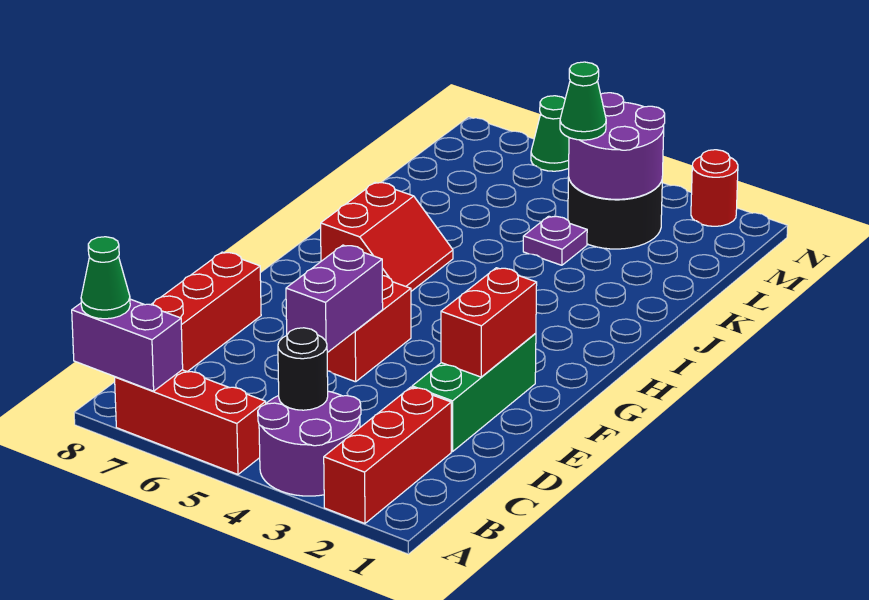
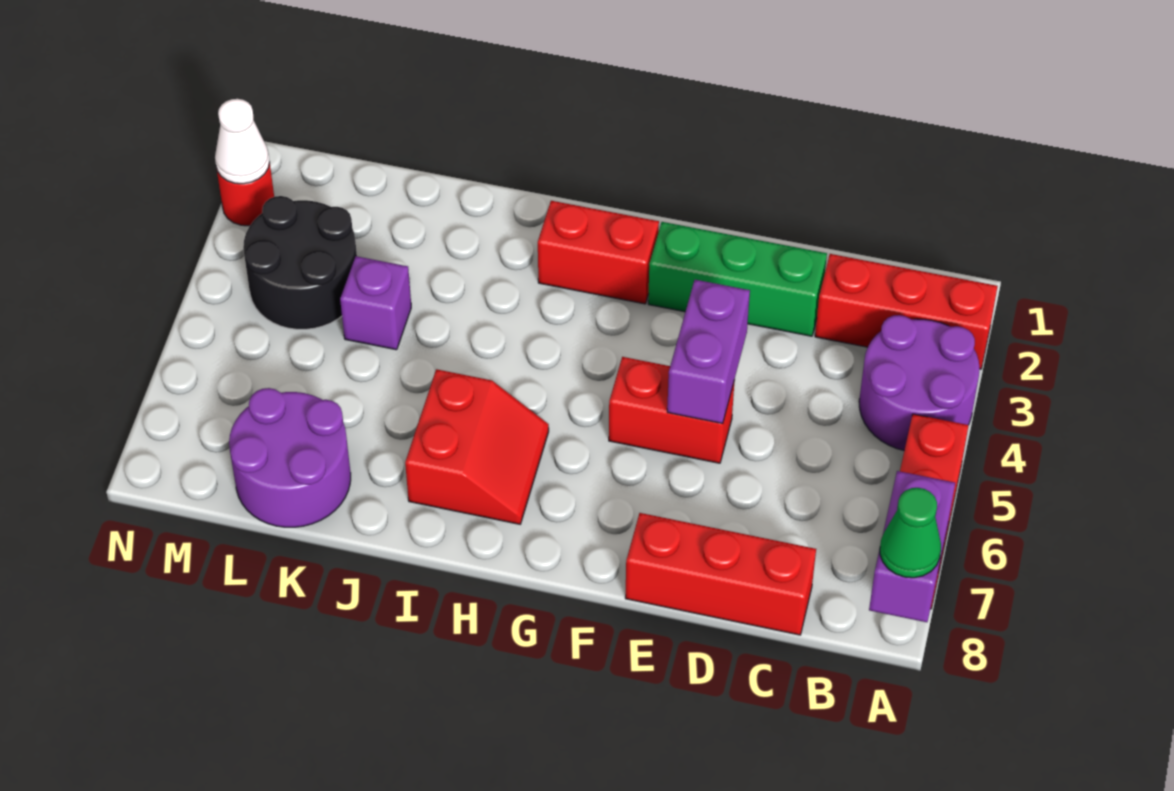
black round brick B4 level 2 -> none
purple brick D5:E5 level 2 -> purple brick E4:E5 level 2
red brick E2:F2 level 2 -> red brick G2:H2 level 1
red slope H6:I7 level 1 top 7 -> red slope H6:I7 level 1 top I
purple plate K4 level 1 -> purple brick K4 level 1
purple round brick L3:M4 level 2 -> purple round brick K7:L8 level 1
green cone L4 level 3 -> none
none -> white cone N2 level 2
green cone N6 level 1 -> none

